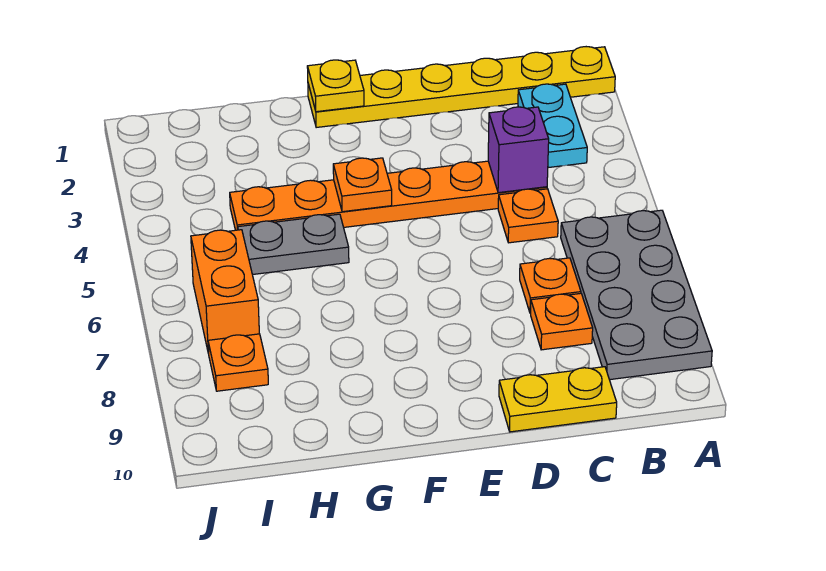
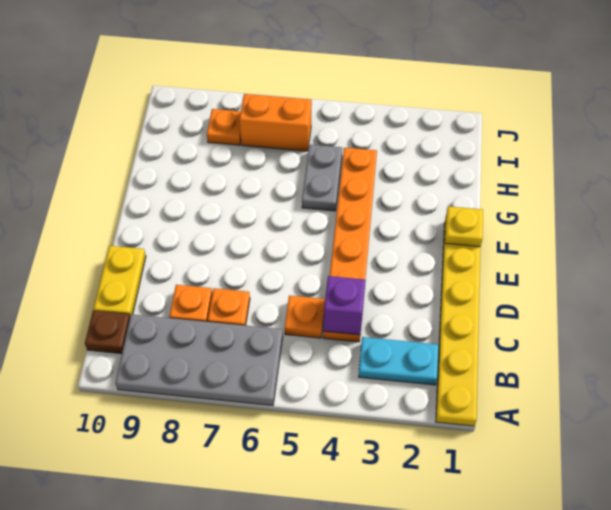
none -> brown plate B10 level 1
orange plate F4 level 2 -> none

